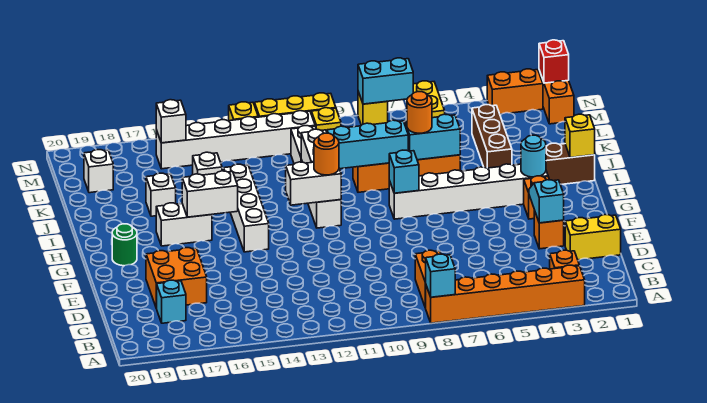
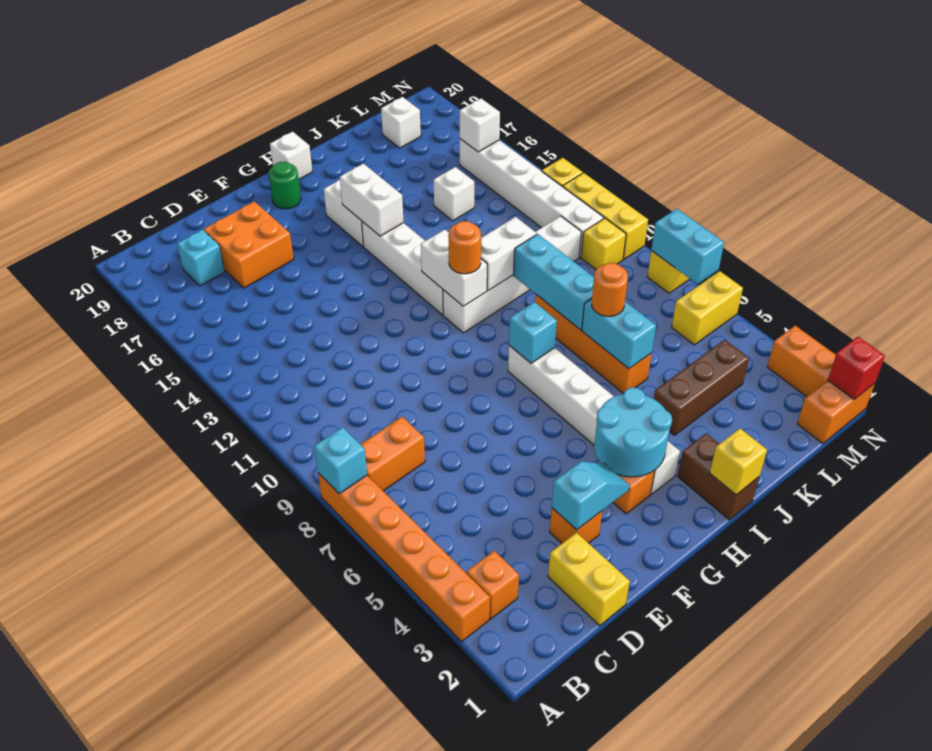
white brick G14:J14 level 1 -> white brick H12:H15 level 1
cyan round brick H3 level 2 -> cyan round brick G3:H4 level 2
white brick J17 level 1 -> white brick H20 level 1

